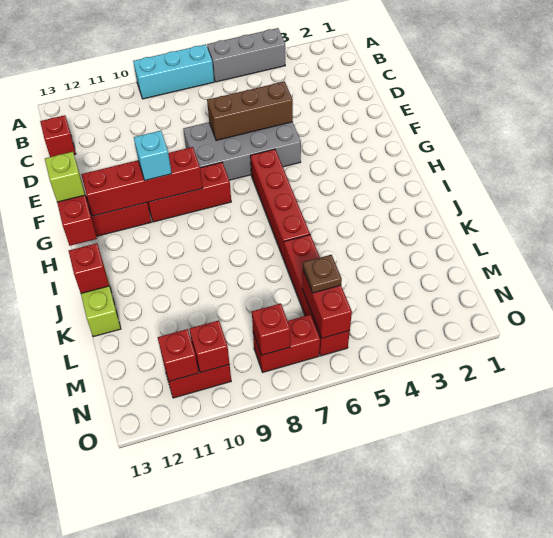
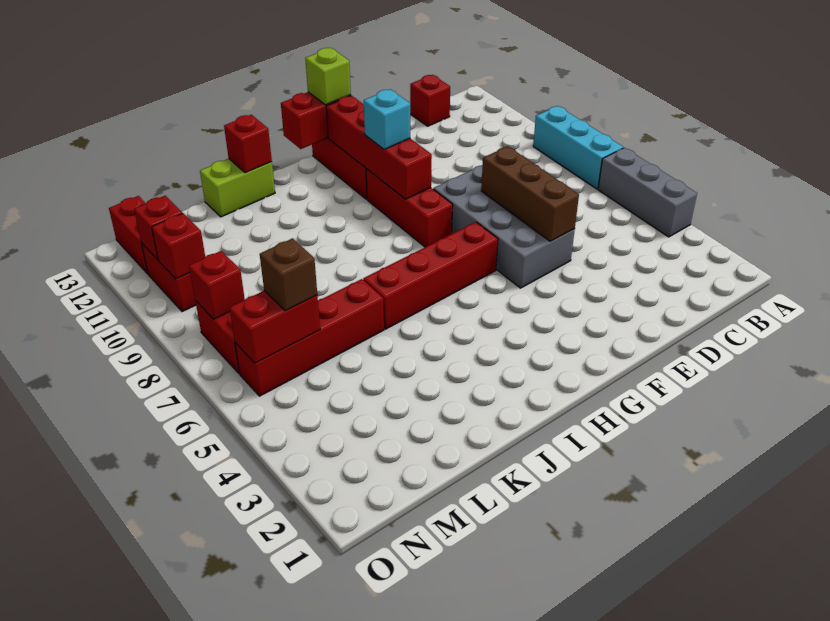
brown plate M6 level 3 -> brown brick M6 level 3
none -> red brick N12:N13 level 1

